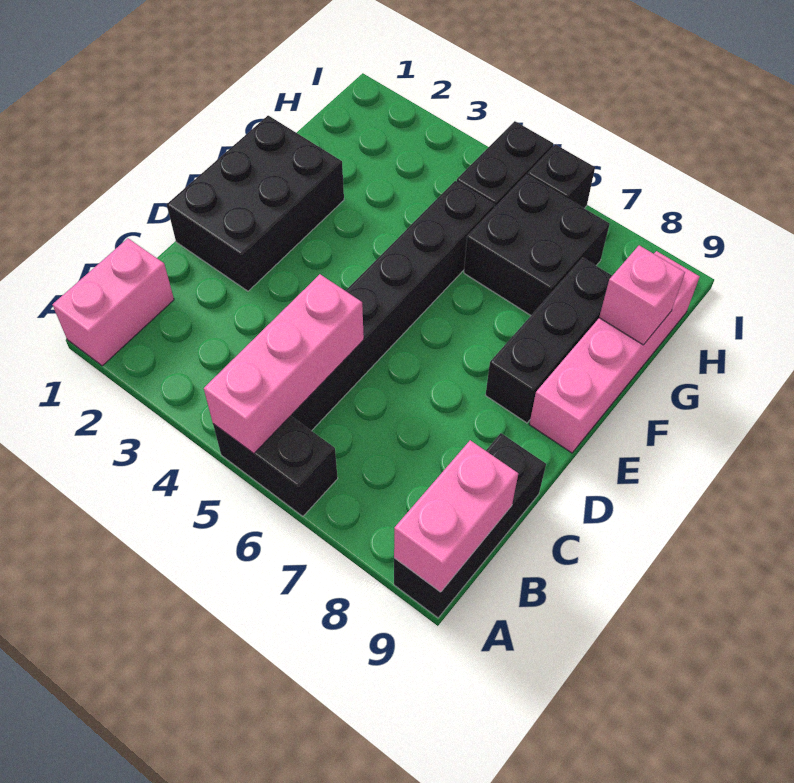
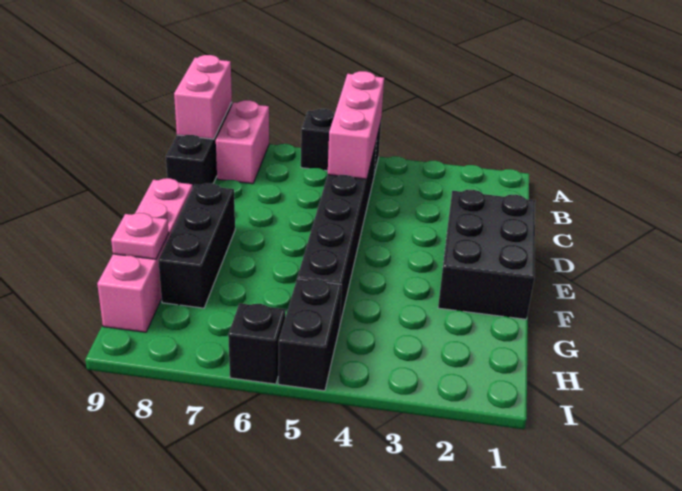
pink brick A1:B1 level 1 -> pink brick A8:B8 level 1
black brick G6:H7 level 1 -> none
pink brick G9 level 2 -> pink plate G9 level 2

